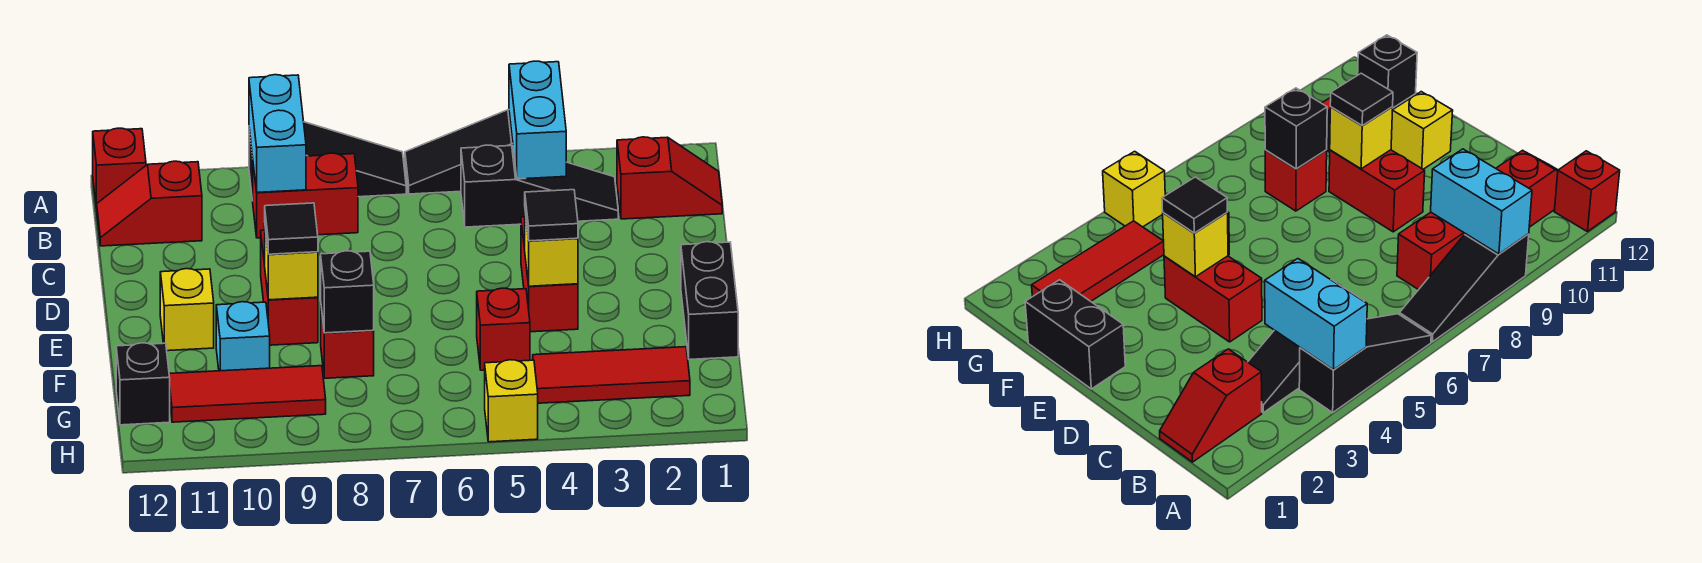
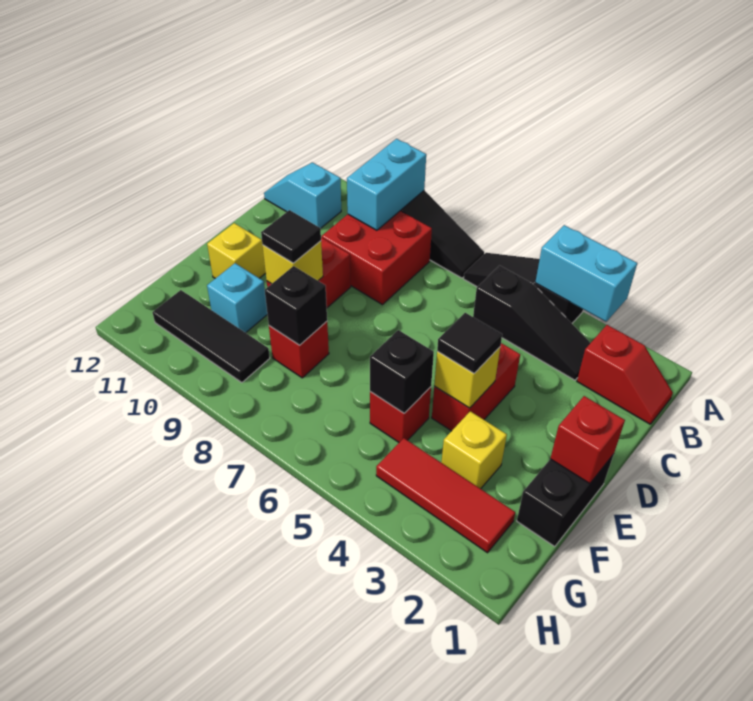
cyan brick A4:B4 level 2 -> cyan brick A3:A4 level 2
red brick A12 level 1 -> red brick E1 level 2
red brick B8:B9 level 1 -> red brick B8:C9 level 1
red slope B11:B12 level 1 top 11 -> cyan slope B11:B12 level 1 top 11
red tile G9:G11 level 1 -> black tile G9:G11 level 1
black brick G12 level 1 -> black brick F5 level 2
yellow brick H5 level 1 -> yellow brick F3 level 1

